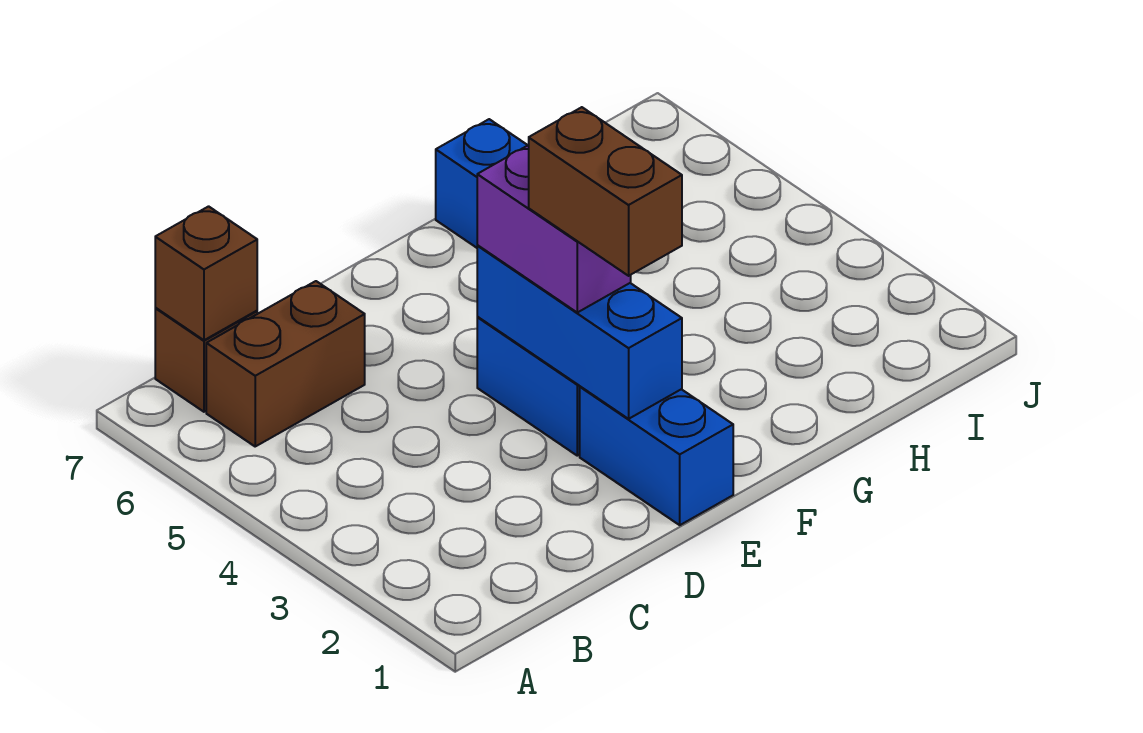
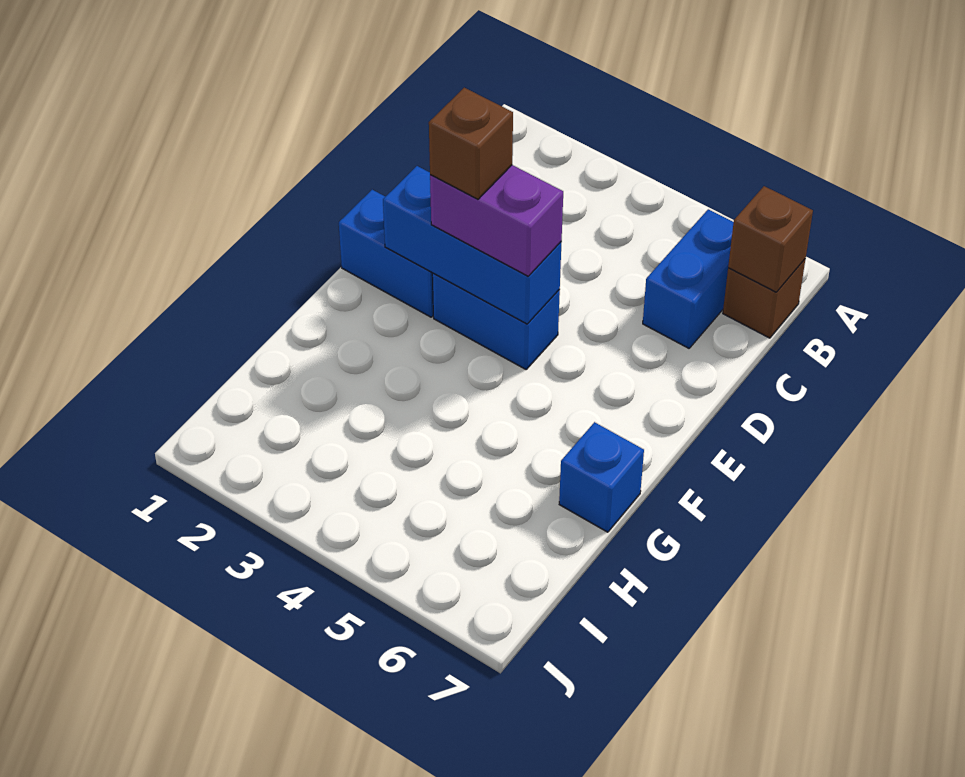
brown brick B6:C6 level 1 -> blue brick B6:C6 level 1
brown brick E2:E3 level 4 -> brown brick E3 level 4

